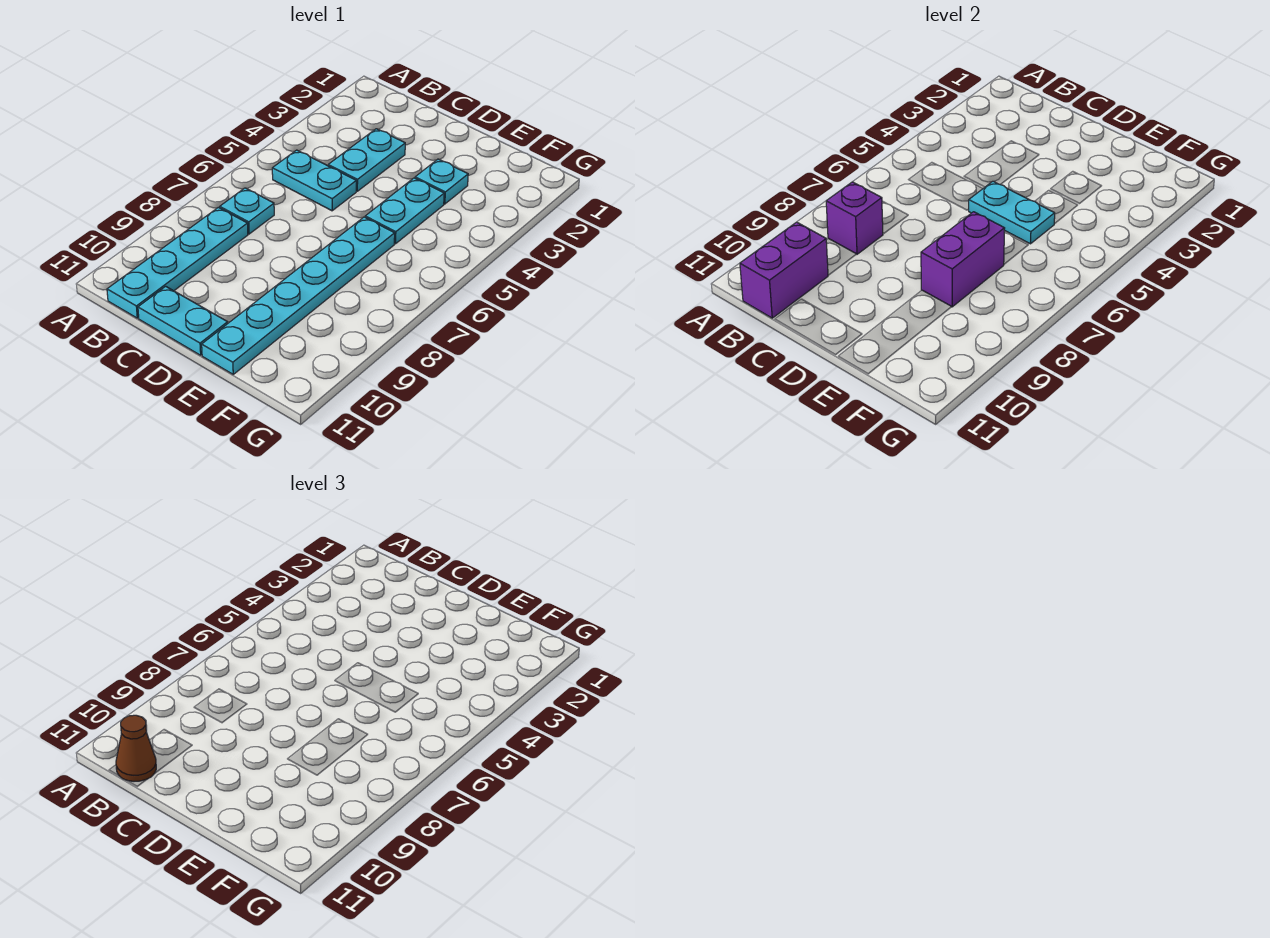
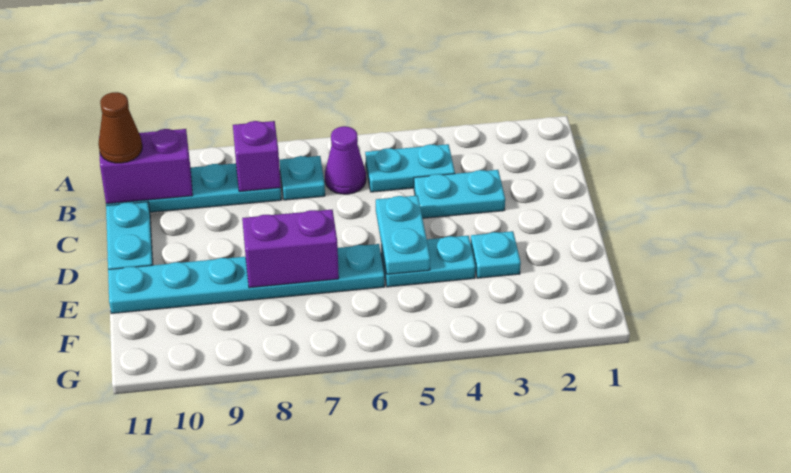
cyan plate B5:C5 level 1 -> cyan plate B4:B5 level 1
none -> purple cone B6 level 1

